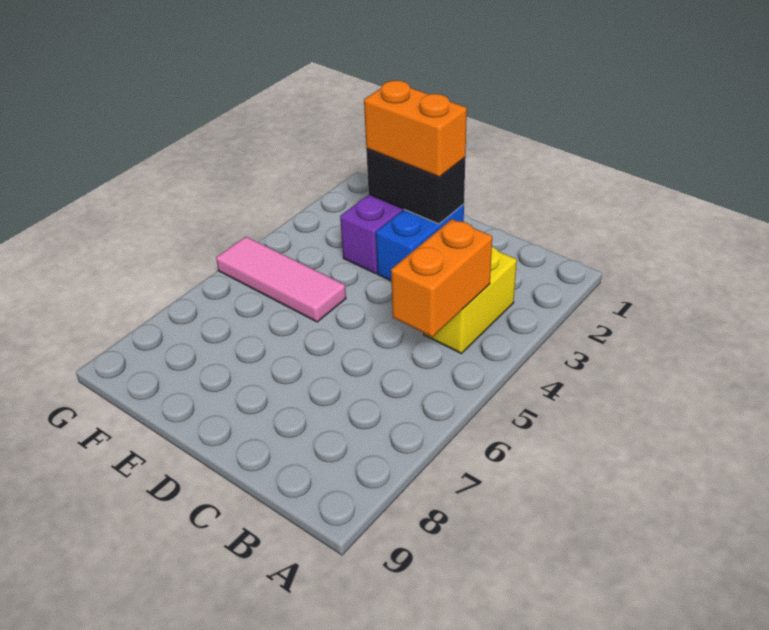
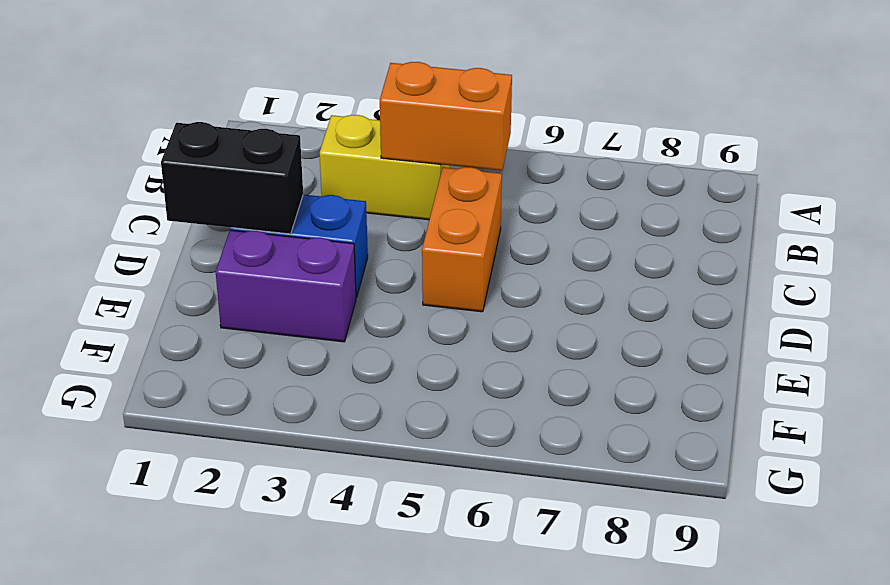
black brick D2:E2 level 2 -> black brick D1:D2 level 2
orange brick D2:E2 level 3 -> orange brick C5:D5 level 1
pink tile E5:G5 level 1 -> none

